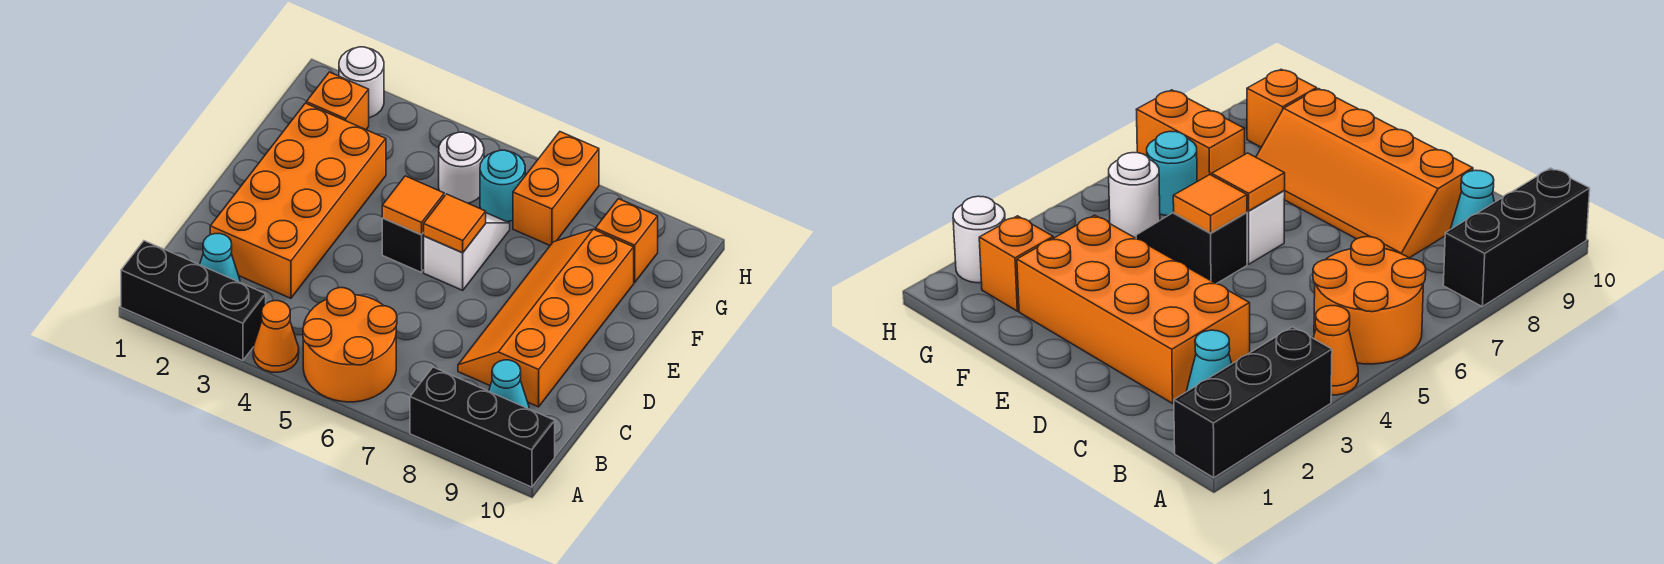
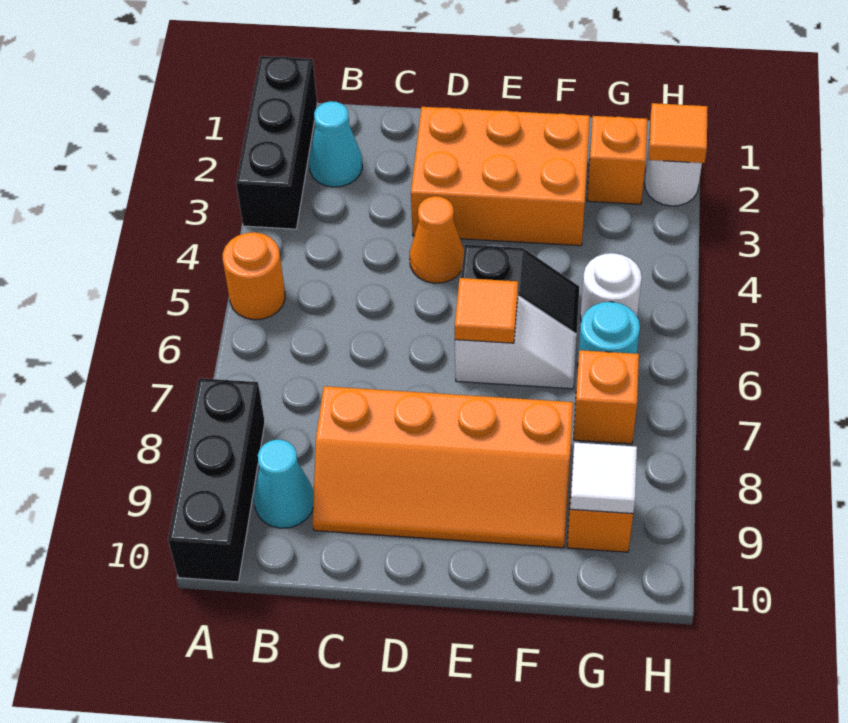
orange cone A4 level 1 -> orange cone D4 level 1
orange round brick A5:B6 level 1 -> orange round brick A5 level 1
orange brick C2:F3 level 1 -> orange brick D2:F3 level 1
orange slope C8:F9 level 1 top 9 -> orange slope C8:F9 level 1 top 8
orange tile E5 level 2 -> orange tile H2 level 2
orange brick G7:H7 level 1 -> orange brick G7 level 1
none -> white tile G9 level 2

